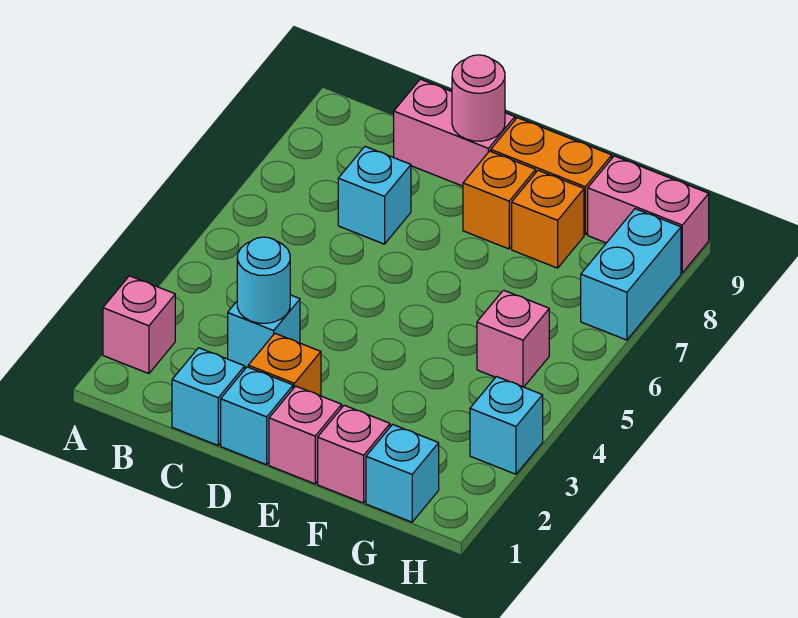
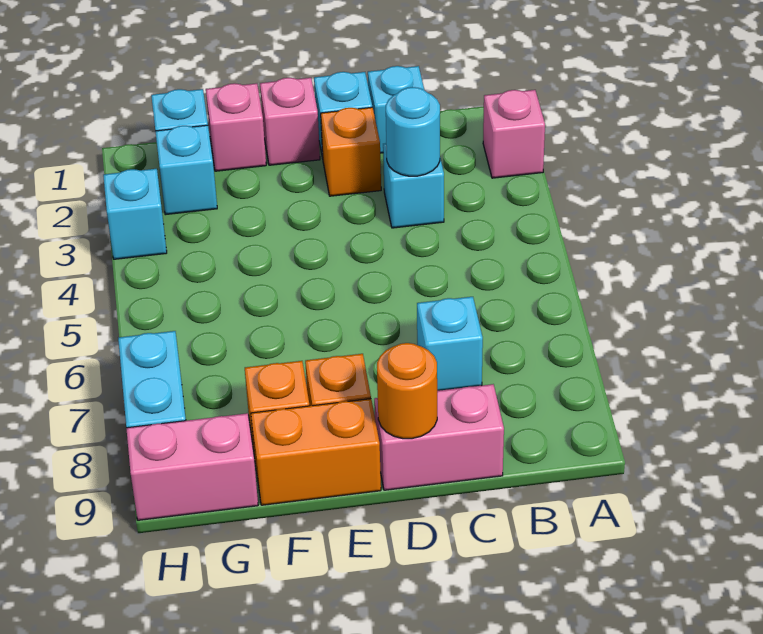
pink round brick D9 level 2 -> orange round brick D9 level 2
none -> cyan brick G2 level 1
pink brick G5 level 1 -> none

